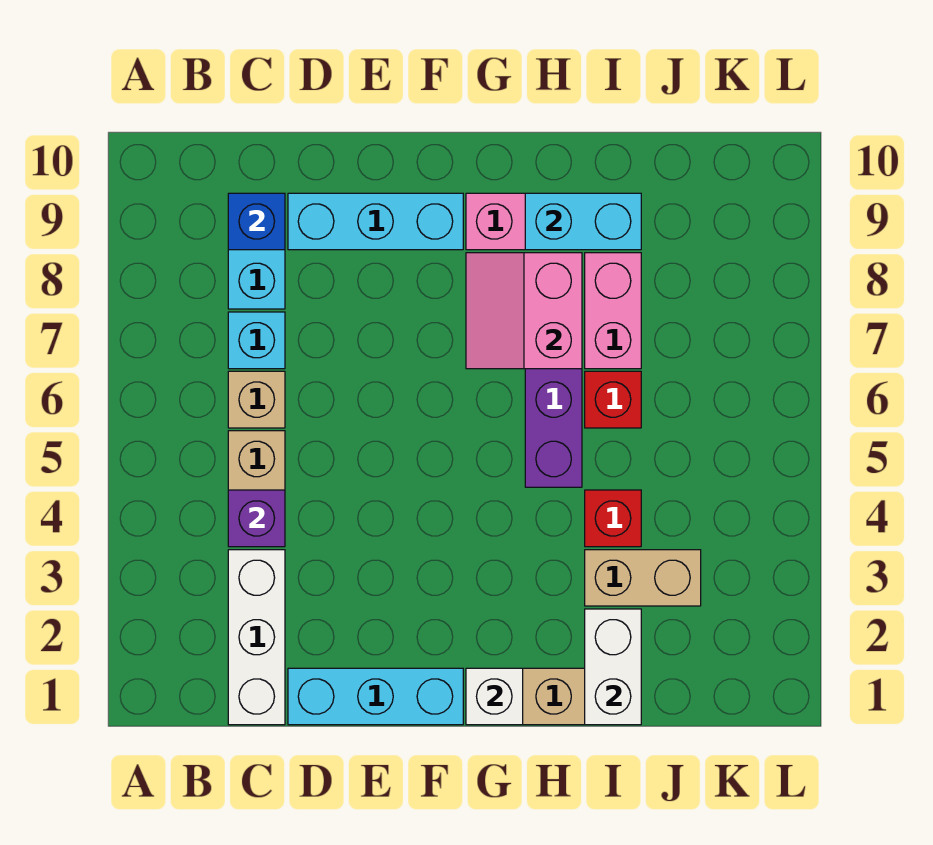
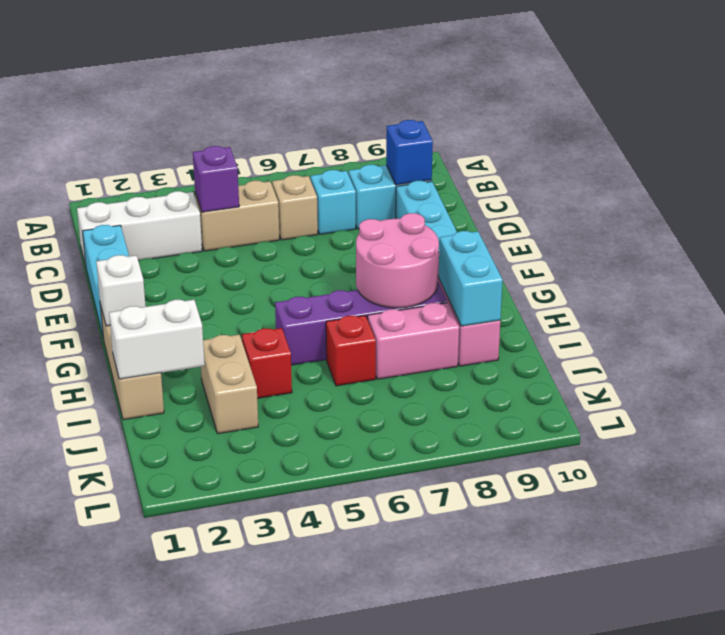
pink slope G7:H8 level 2 top H -> pink round brick G7:H8 level 2

